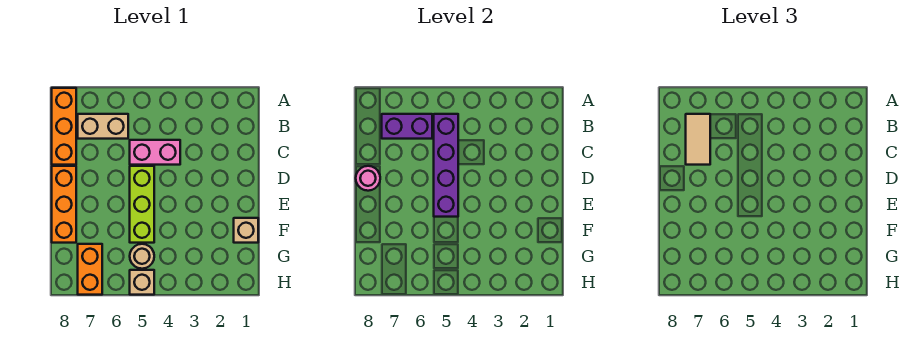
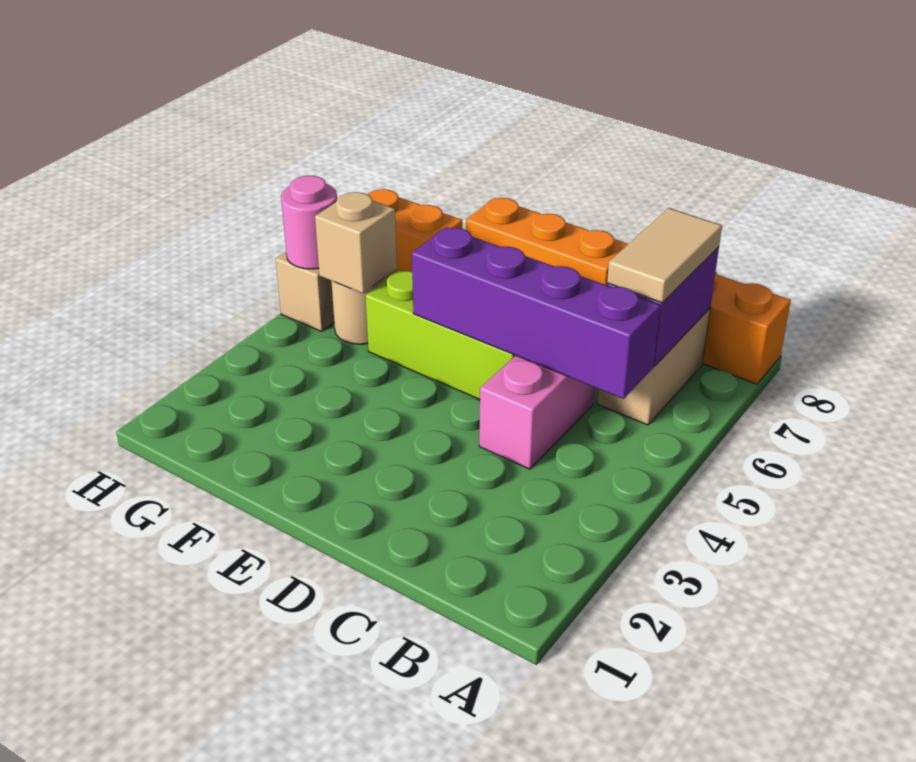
tan tile B7:C7 level 3 -> tan tile B6:B7 level 3
pink round brick D8 level 2 -> pink round brick H5 level 2
tan brick F1 level 1 -> tan brick G5 level 2

